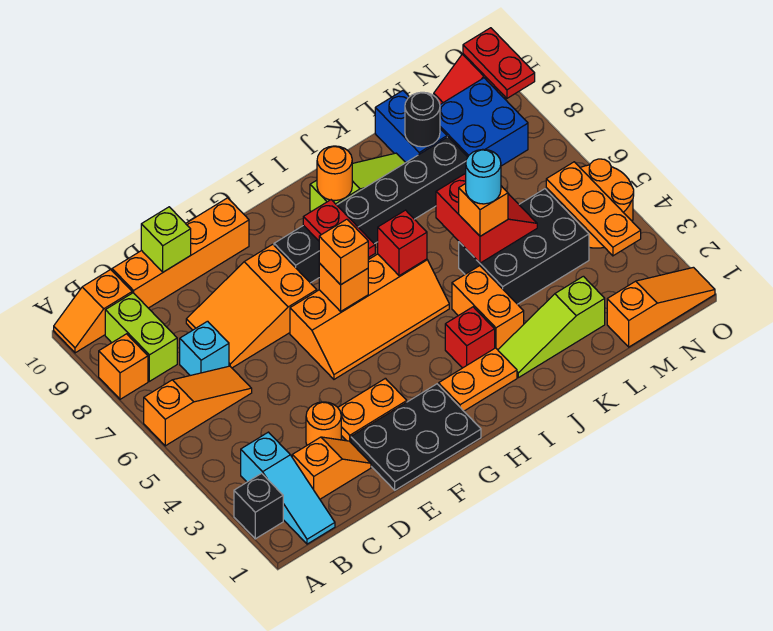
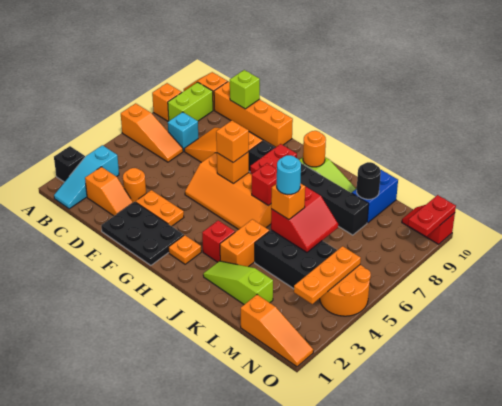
orange plate H2:I2 level 1 -> orange plate H2 level 1
blue brick M8:N9 level 1 -> none

